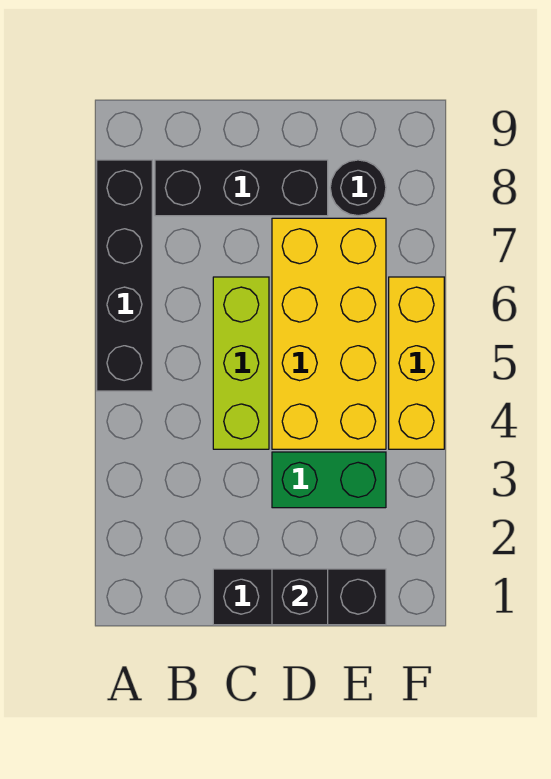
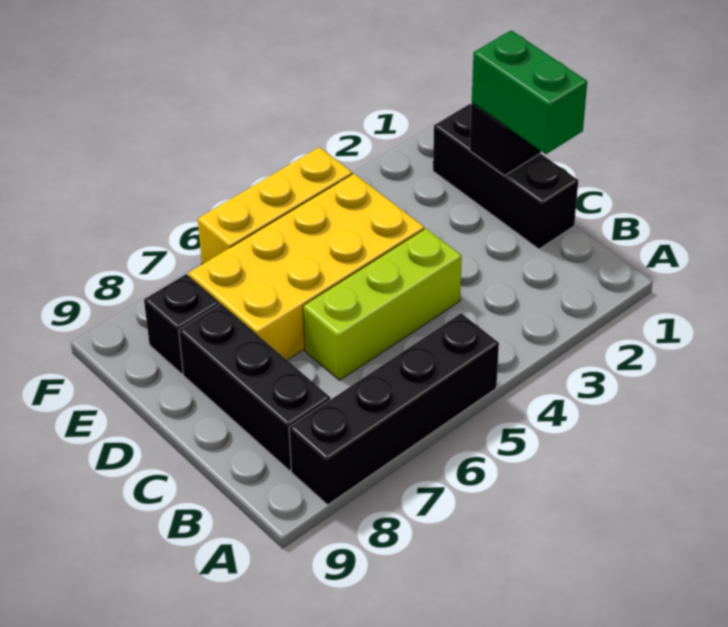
green brick D3:E3 level 1 -> green brick C1:D1 level 3
black round brick E8 level 1 -> black brick E8 level 1

